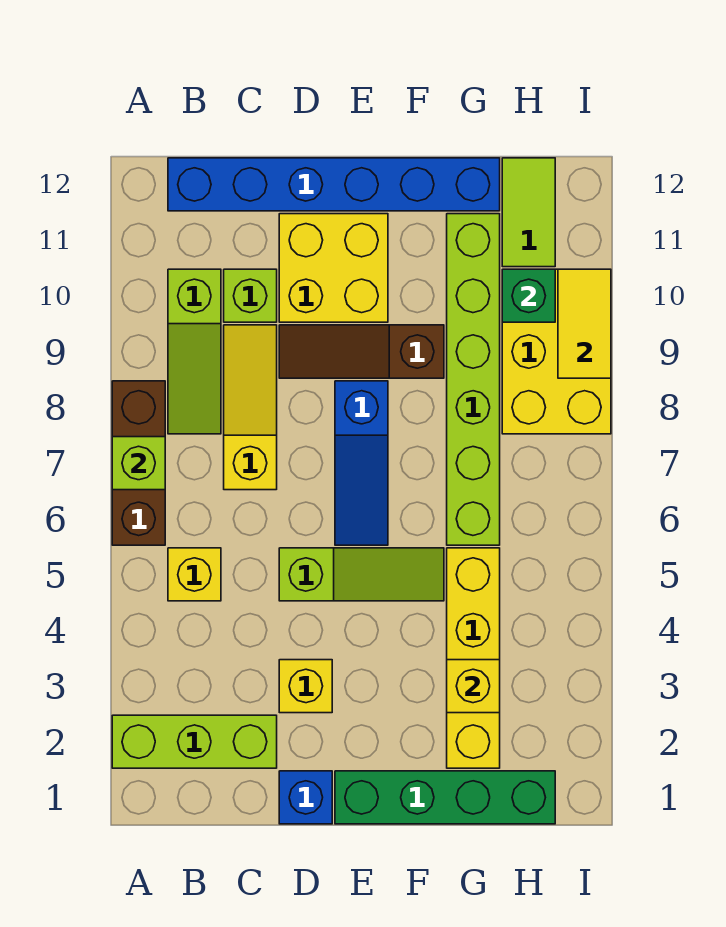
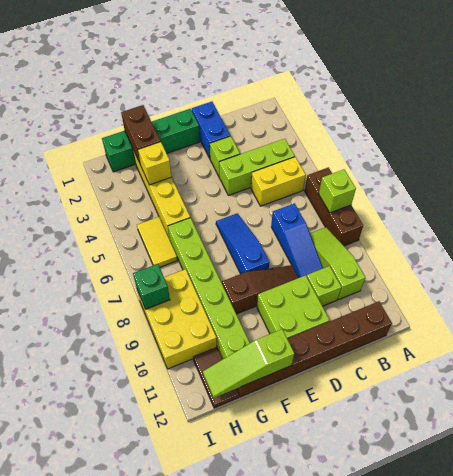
lime brick A2:C2 level 1 -> lime brick B4:D4 level 1
yellow brick B5 level 1 -> yellow brick B5:C5 level 1
blue brick B12:G12 level 1 -> brown brick B12:G12 level 1
yellow slope C7:C9 level 1 top 7 -> blue slope C7:C9 level 1 top 7
blue brick D1 level 1 -> blue brick D1:D2 level 1
yellow brick D3 level 1 -> lime brick D3 level 1
lime slope D5:F5 level 1 top D -> lime slope F12:H12 level 2 top F
yellow brick D10:E11 level 1 -> lime brick D10:E11 level 1
none -> brown brick G1:G2 level 2
green brick H10 level 2 -> green brick I8 level 2
lime tile H11:H12 level 1 -> brown tile H11:H12 level 1
yellow tile I9:I10 level 2 -> yellow tile H5:H6 level 1

